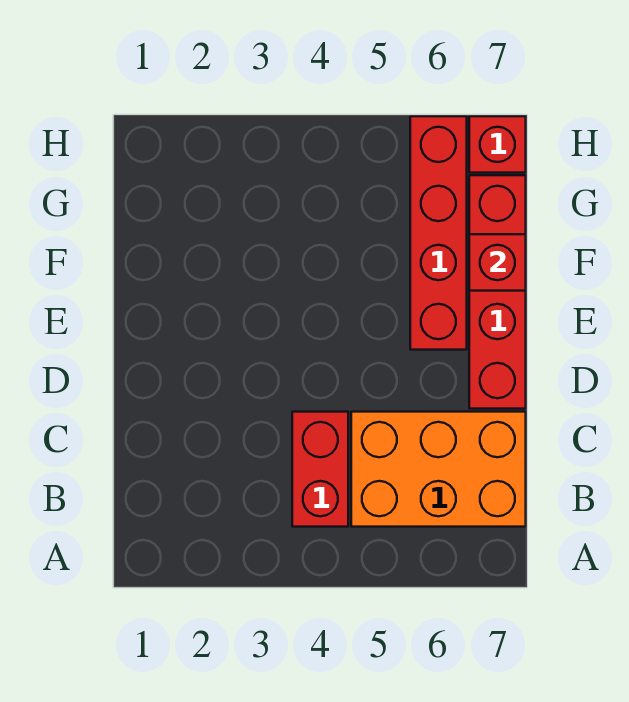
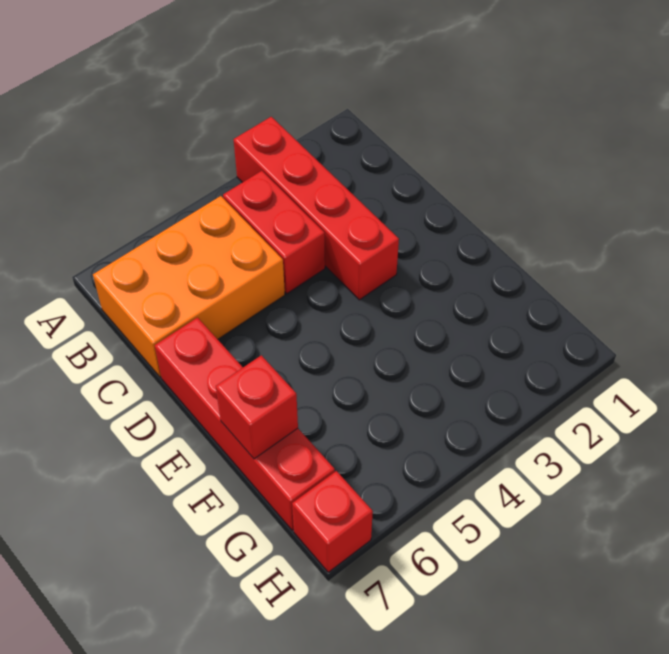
red brick E6:H6 level 1 -> red brick A3:D3 level 1

